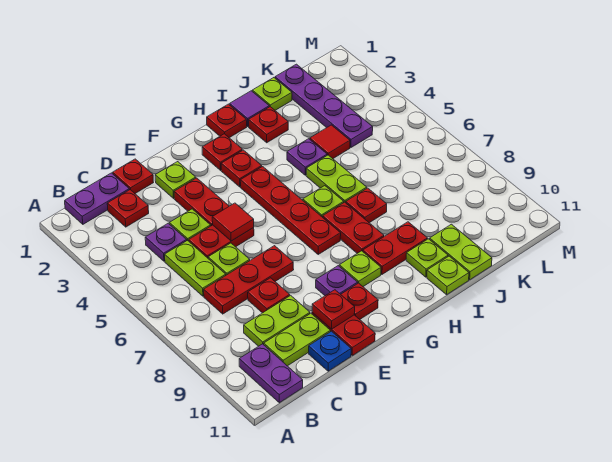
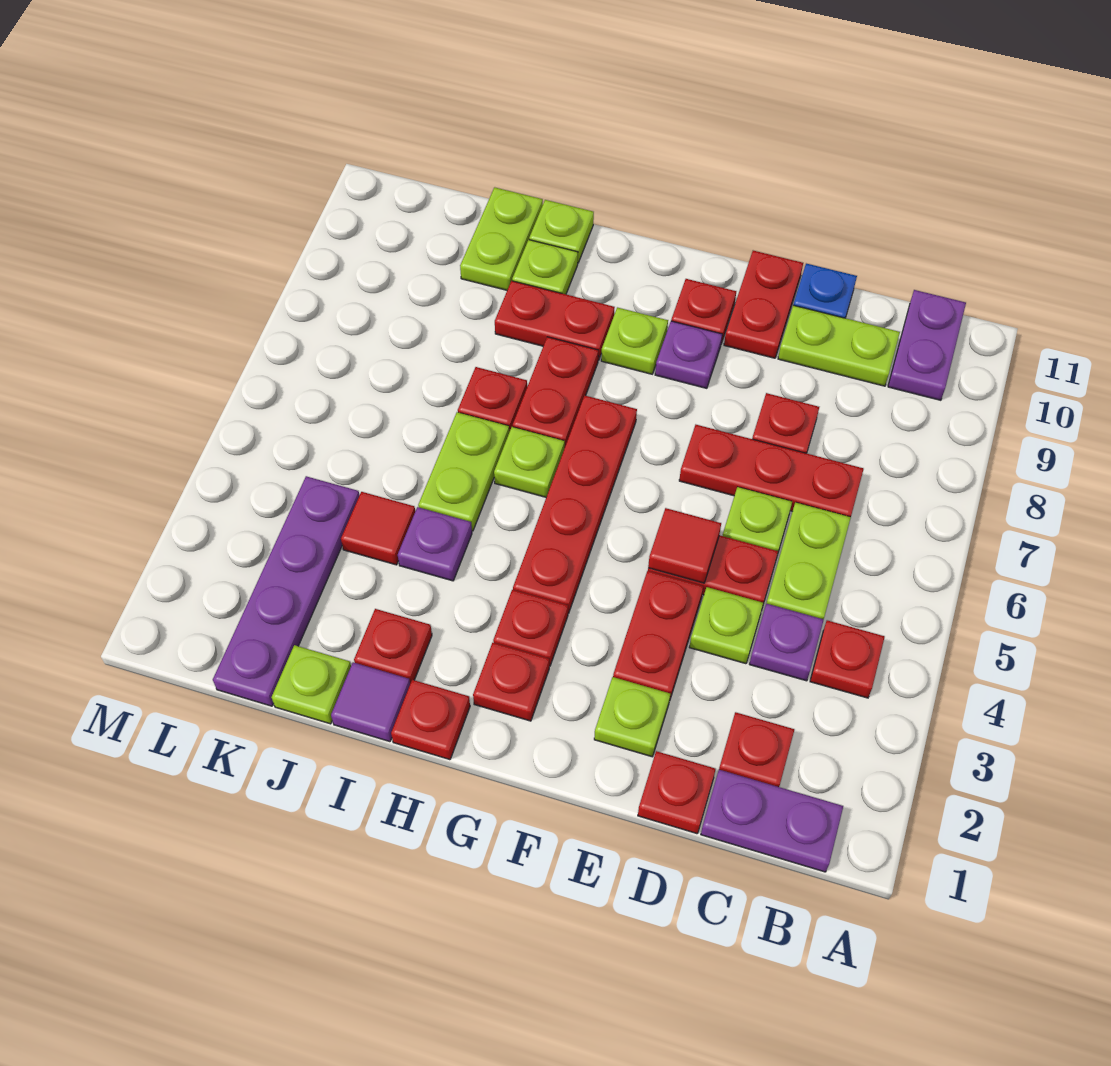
lime plate C9:D9 level 1 -> none
red plate E10 level 2 -> red plate B4 level 1

